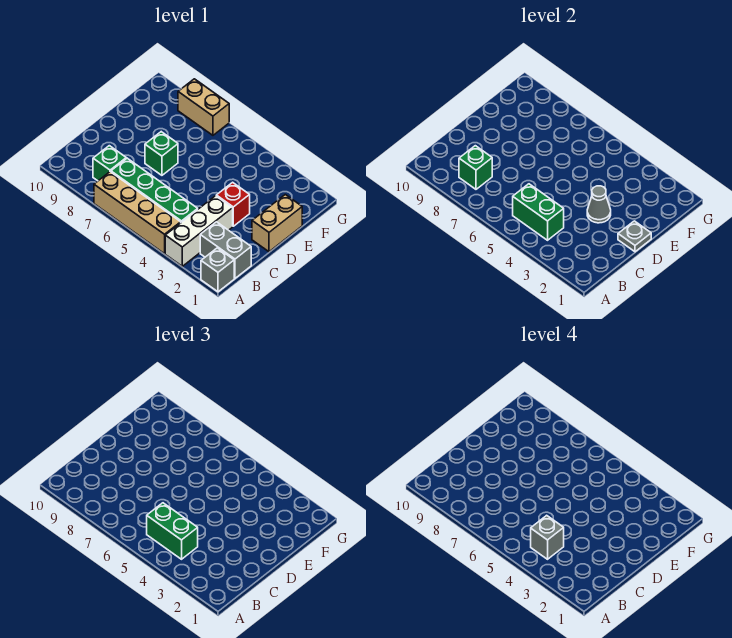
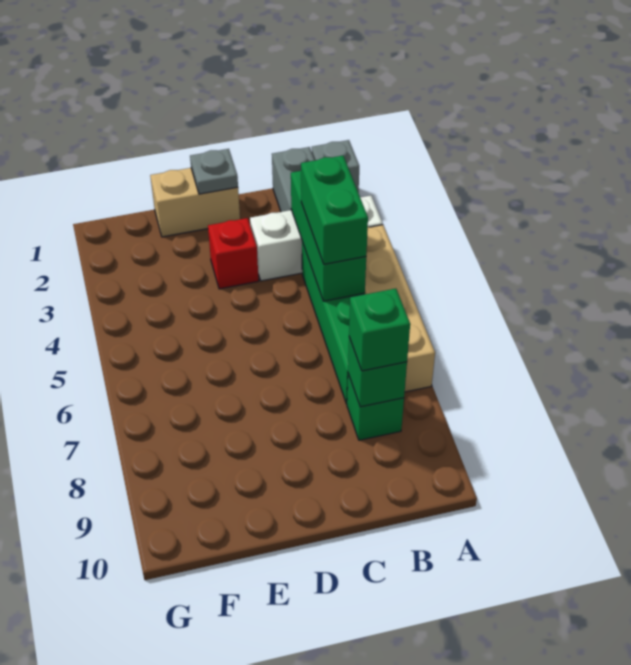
green brick B4:B5 level 2 -> green brick B3:B5 level 2
grey brick B4 level 4 -> none
grey cone D3 level 2 -> none
green brick D7 level 1 -> green brick B8 level 3
tan brick G7:G8 level 1 -> none

